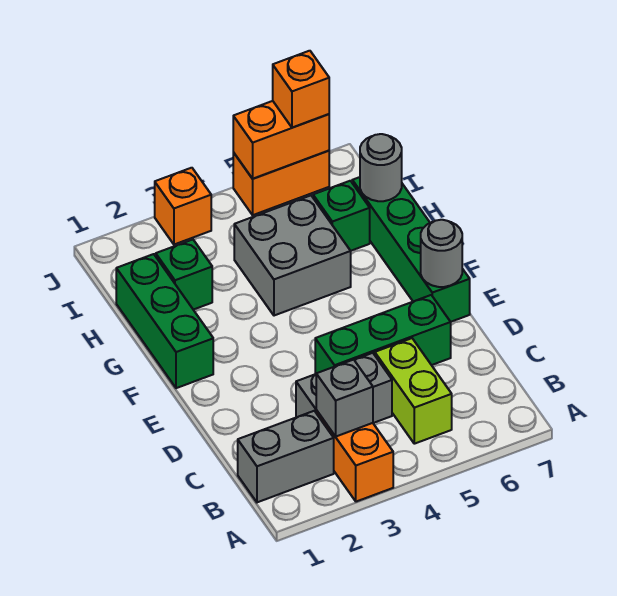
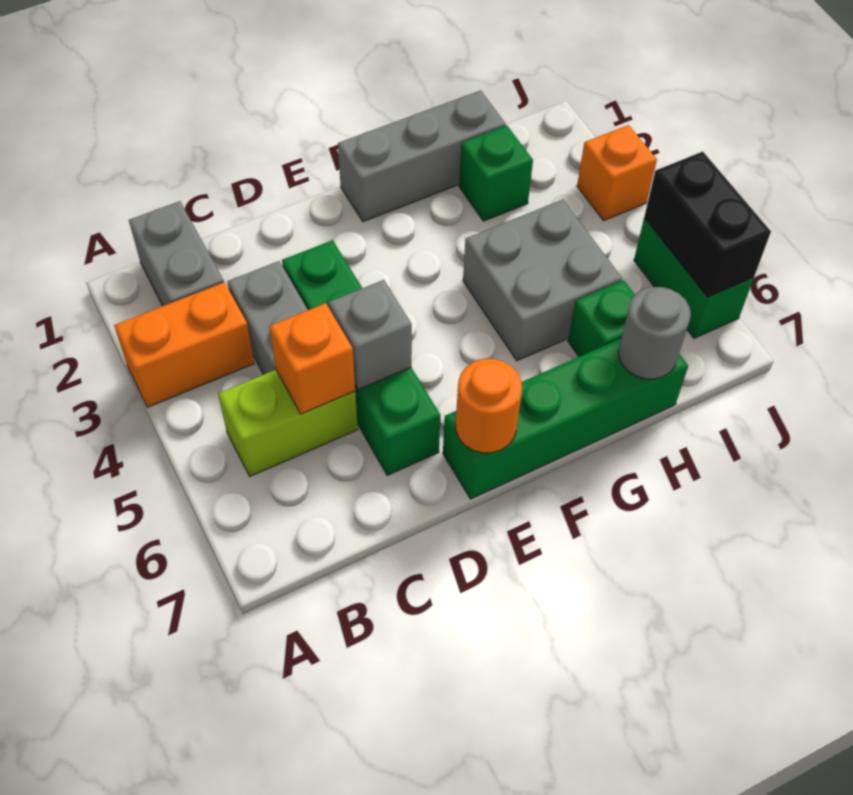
grey brick B3 level 2 -> grey brick D5 level 2
green brick D4:D6 level 1 -> green brick D3:D6 level 1
grey round brick E7 level 2 -> orange round brick E7 level 2
green brick F1:H1 level 1 -> grey brick F1:H1 level 1
orange brick J5:J6 level 1 -> green brick J5:J6 level 1
orange brick J5:J6 level 2 -> black brick J5:J6 level 2
orange brick J6 level 3 -> orange brick C5 level 2

